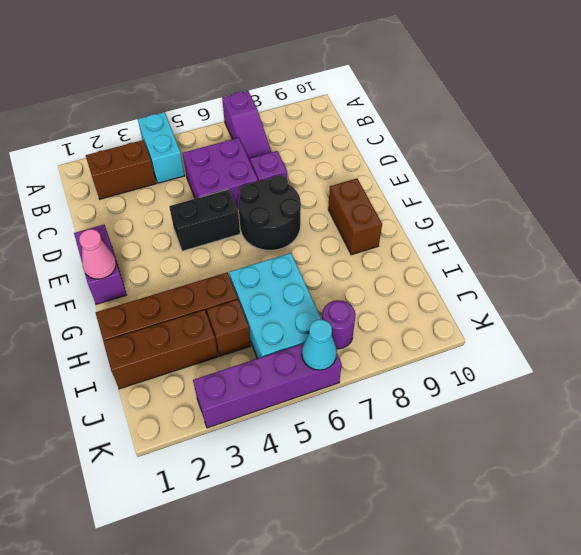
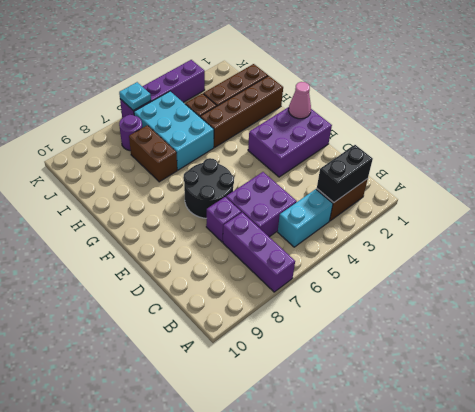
cyan brick A4:B4 level 1 -> cyan brick B4:B5 level 1
purple slope A7:C7 level 1 top A -> purple brick A7:C7 level 1
purple brick E1:F1 level 1 -> purple brick E1:F3 level 1
black brick E4:E5 level 1 -> black brick B2:B3 level 2
brown brick F9:G9 level 1 -> brown brick H7:I7 level 1
cyan cone K6 level 2 -> cyan plate K6 level 2

